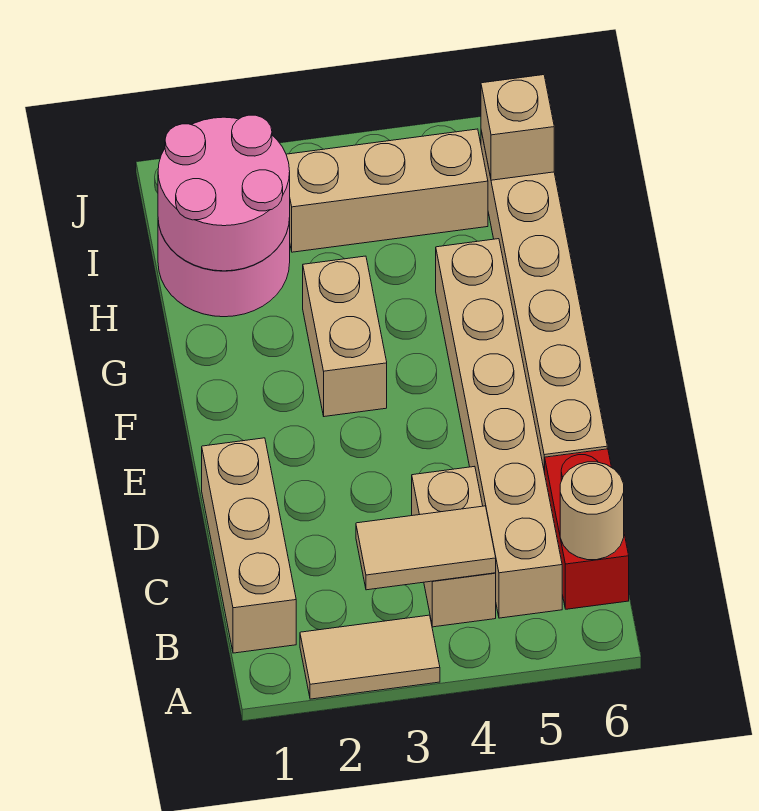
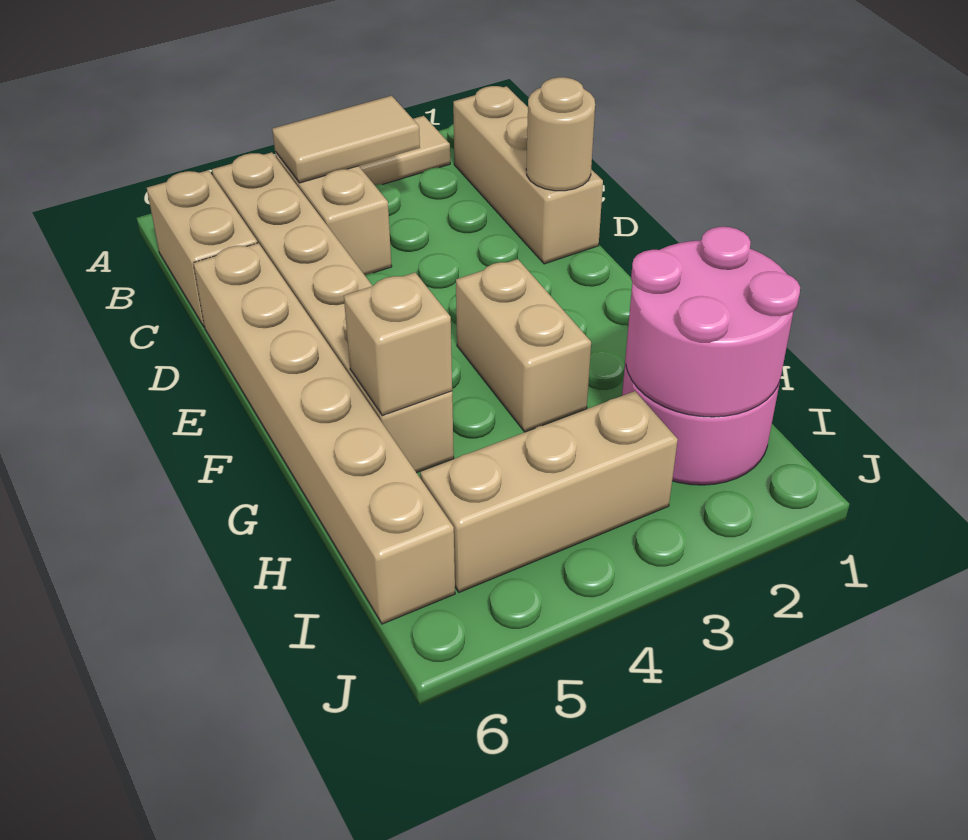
red brick B6:C6 level 1 -> tan brick B6:C6 level 1
tan round brick B6 level 2 -> tan round brick D1 level 2
tan brick I6 level 2 -> tan brick G5 level 2

